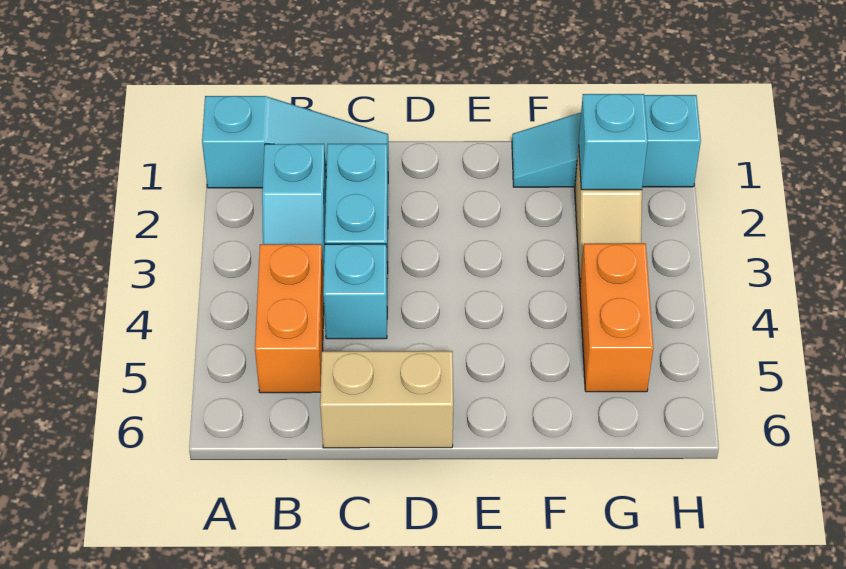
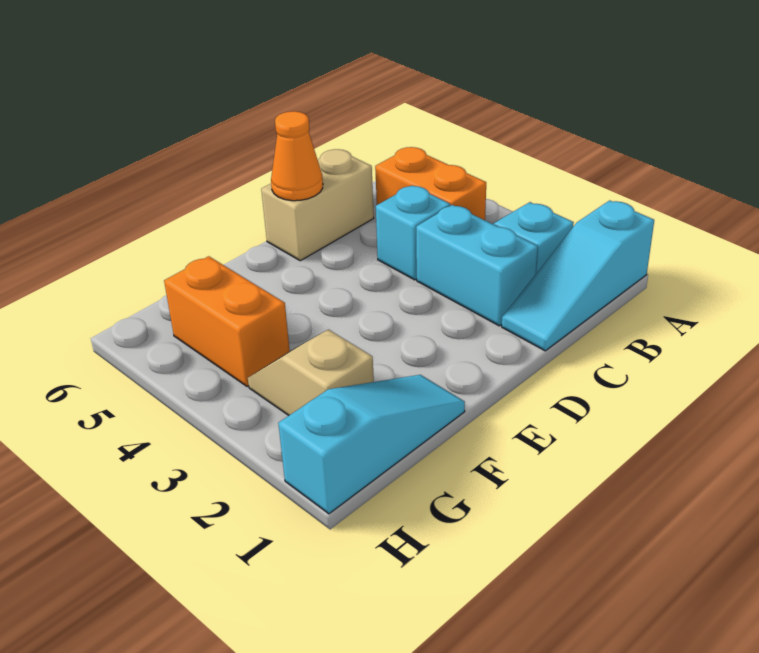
none -> orange cone D6 level 2
cyan brick G2 level 2 -> none

